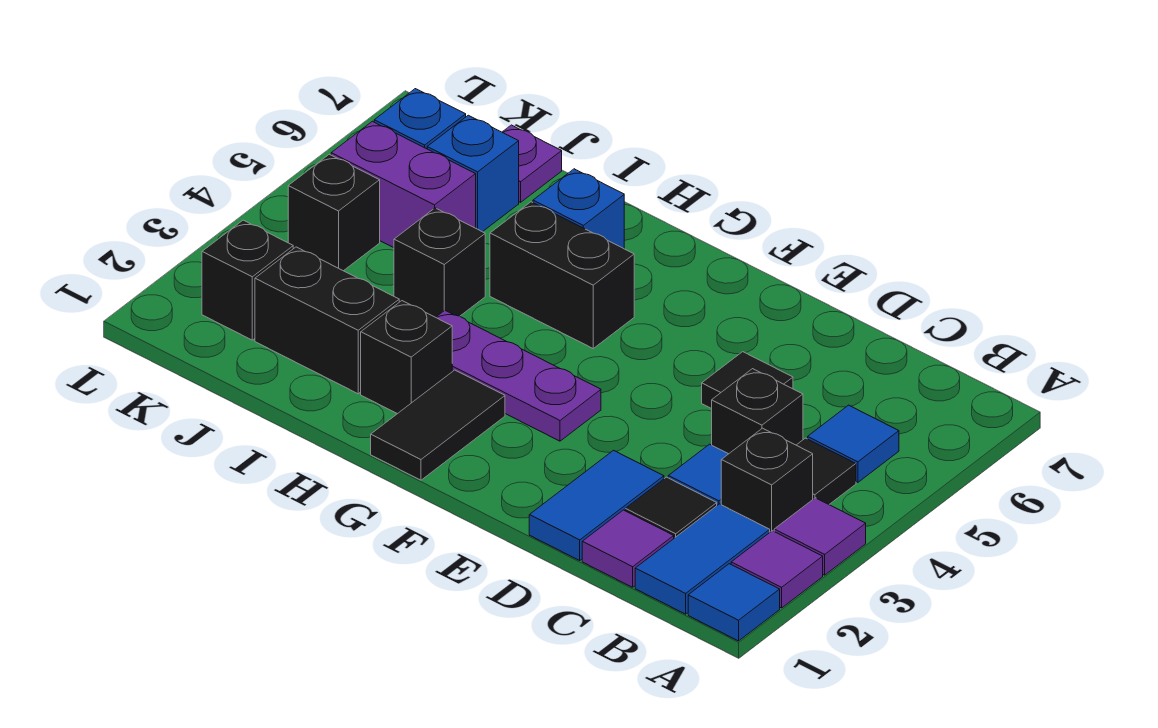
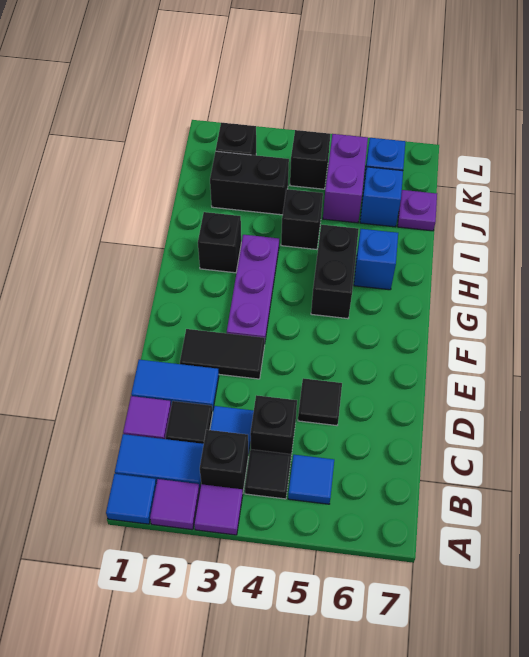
black tile G1:G2 level 1 -> black tile E2:E3 level 1
black brick I2:J2 level 1 -> black brick J2:J3 level 1

